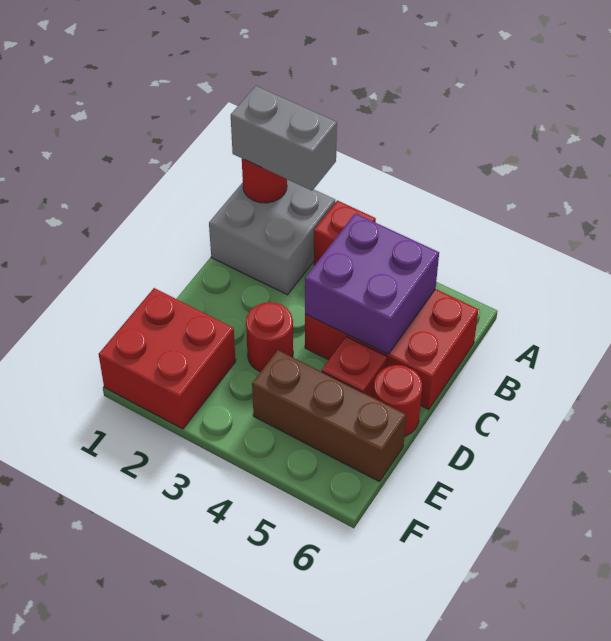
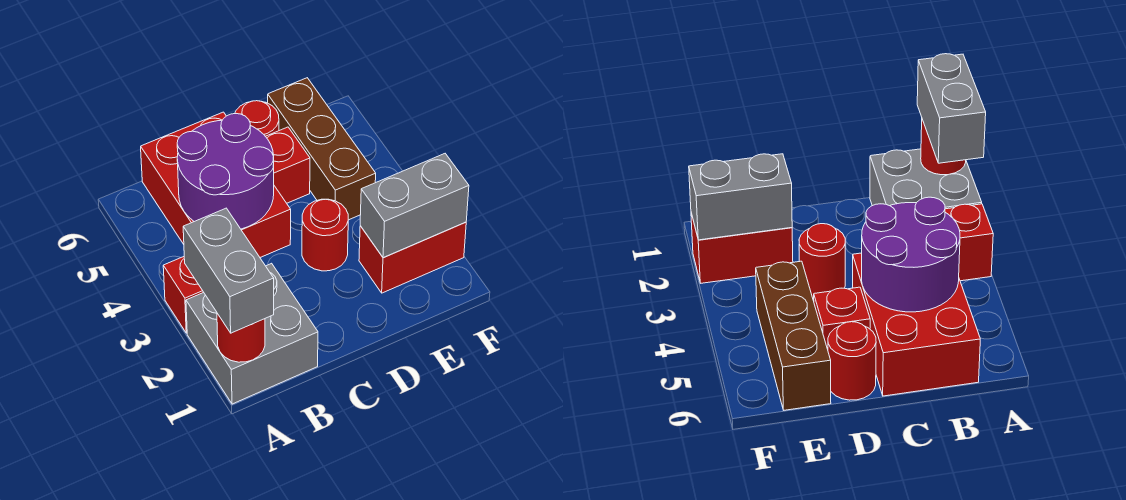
purple brick B4:C5 level 2 -> purple round brick B4:C5 level 2
red brick E1:F2 level 1 -> red brick E2:F2 level 1
none -> grey brick E2:F2 level 2

